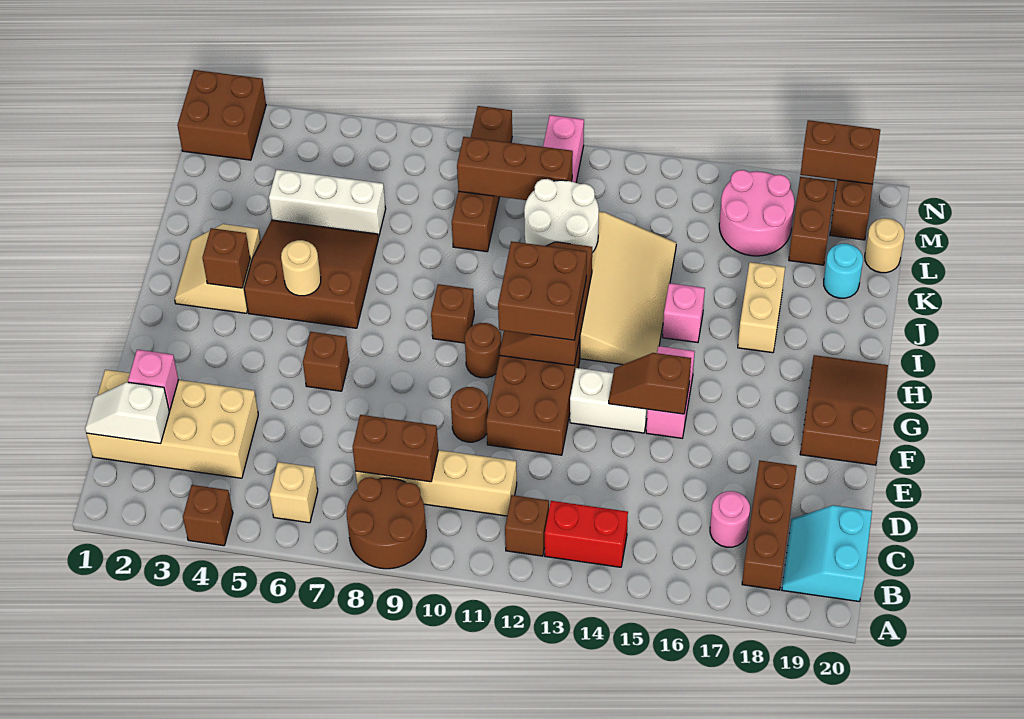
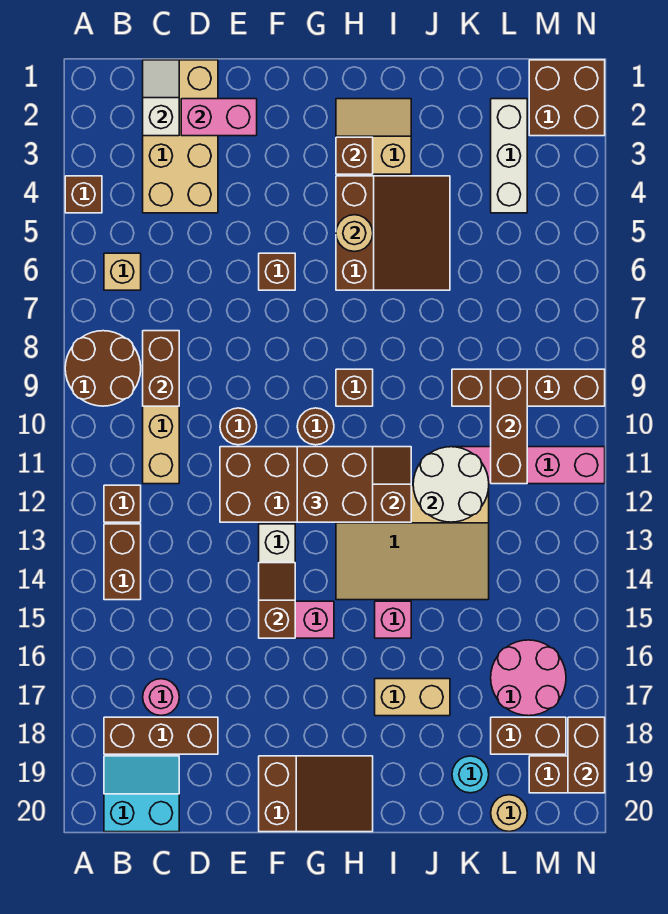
red brick B13:B14 level 1 -> brown brick B13:B14 level 1
pink brick D2 level 2 -> pink brick D2:E2 level 2
white brick K4:K6 level 1 -> white brick L2:L4 level 1

